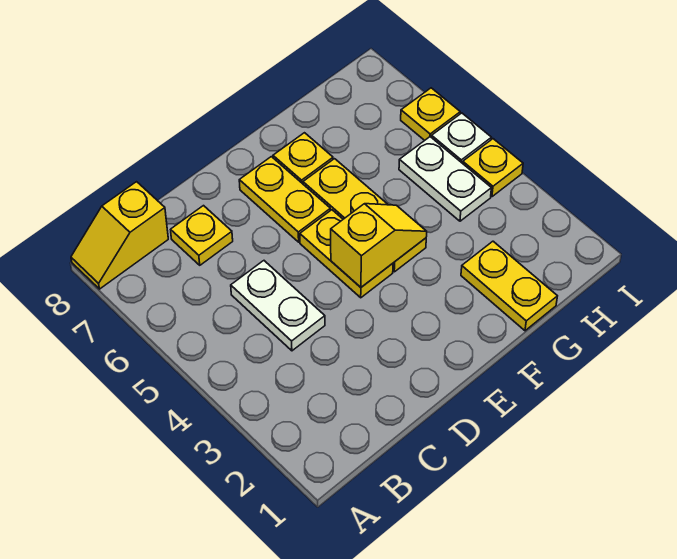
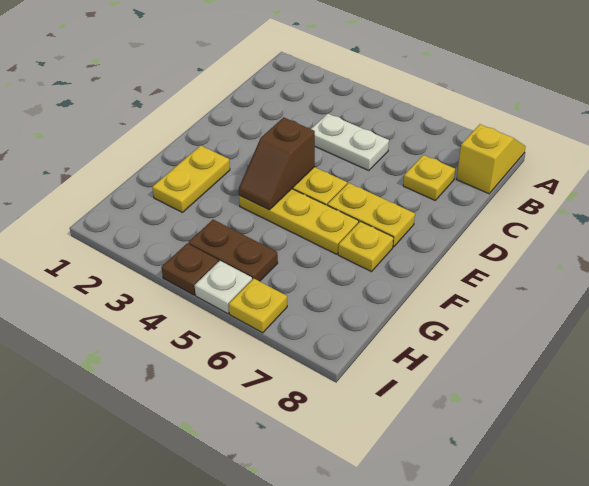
yellow slope E4:F4 level 2 top E -> brown slope E4:F4 level 2 top E
yellow plate G1:G2 level 1 -> yellow plate F2:G2 level 1
white plate H4:H5 level 1 -> brown plate H4:H5 level 1
yellow plate I4 level 1 -> brown plate I4 level 1

